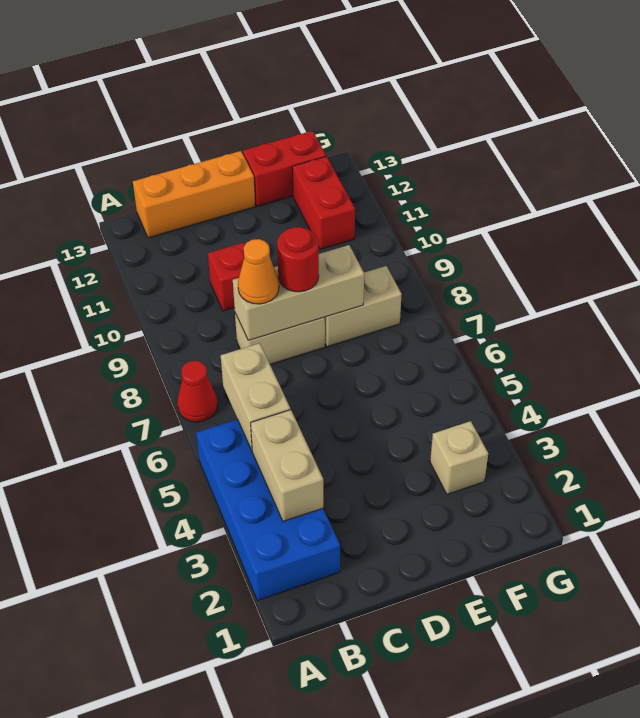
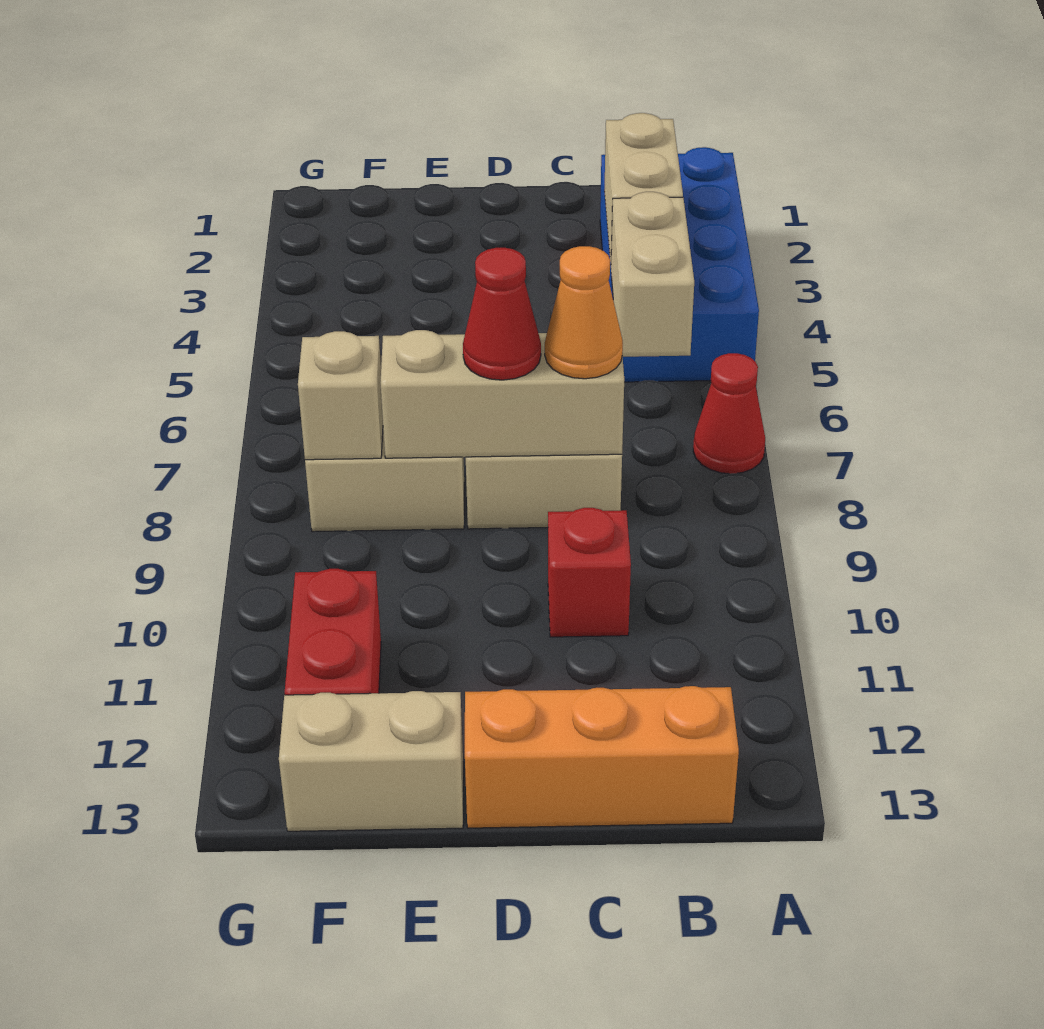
red round brick D8 level 3 -> red cone D8 level 3
red brick E13:F13 level 1 -> tan brick E13:F13 level 1
tan brick F3 level 1 -> tan brick F8 level 2

